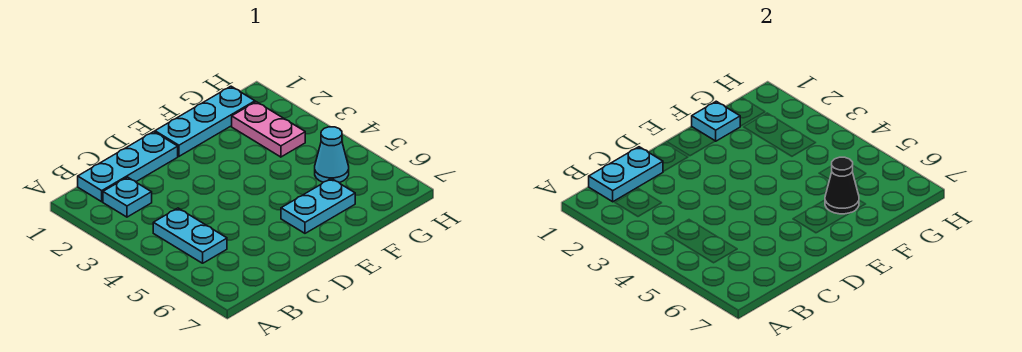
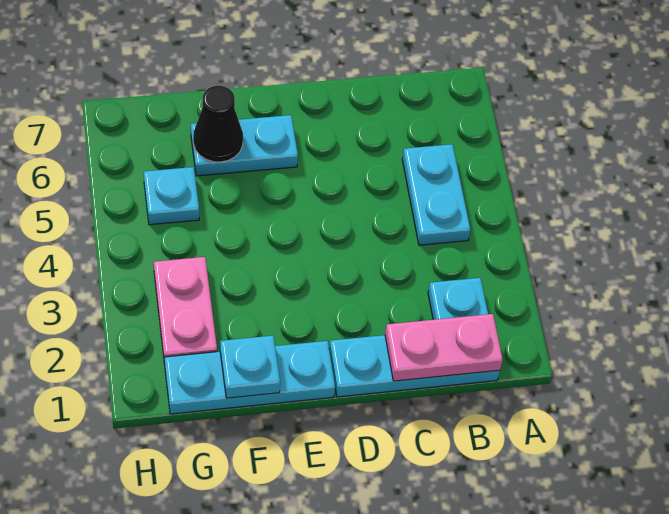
cyan plate B1:C1 level 2 -> pink plate B1:C1 level 2
cyan cone G5 level 1 -> cyan plate G5 level 1

